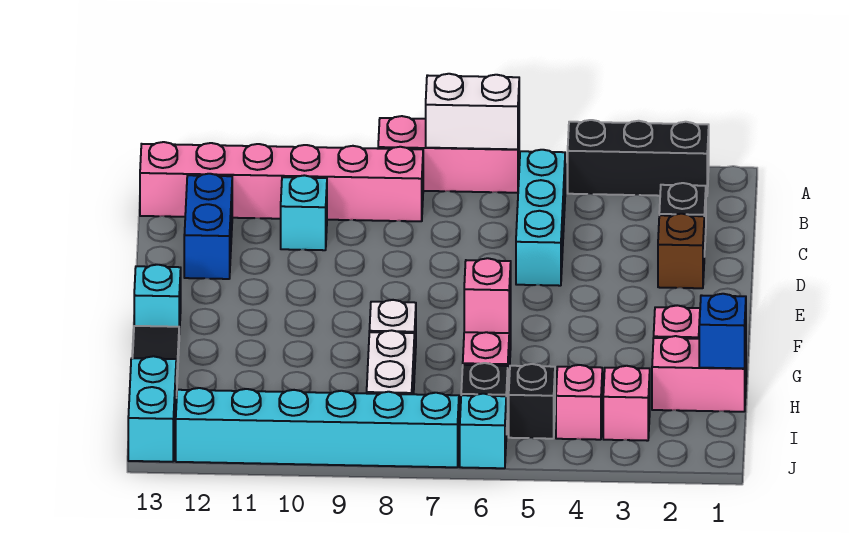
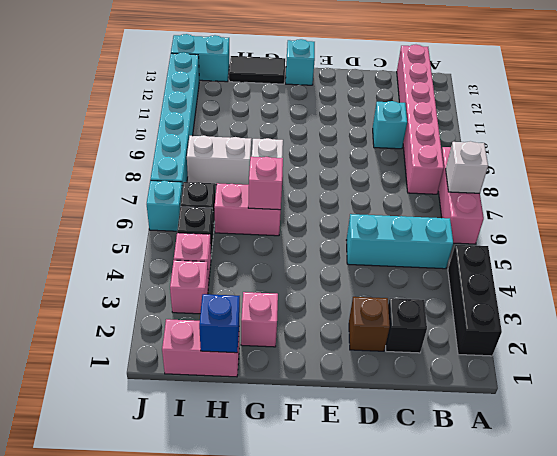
white brick A6:A7 level 2 -> white brick A7 level 2
blue brick C12:D12 level 1 -> none
pink brick H1:H2 level 1 -> pink brick H1:I1 level 1

